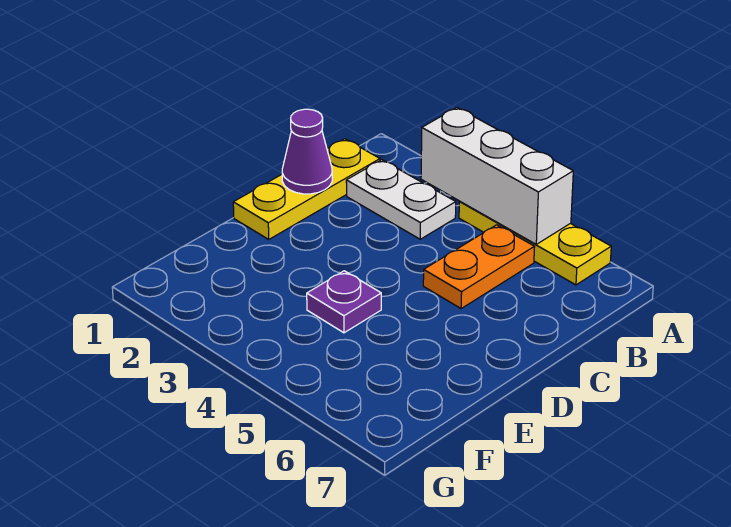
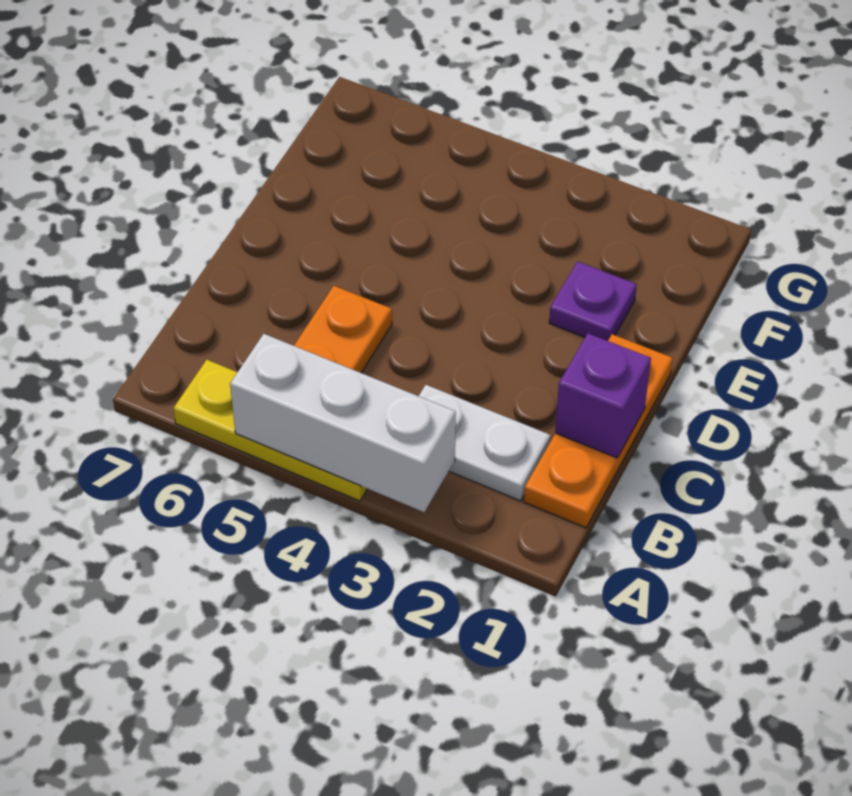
yellow plate B1:D1 level 1 -> orange plate B1:D1 level 1
purple cone C1 level 2 -> purple brick C1 level 2
purple plate E4 level 1 -> purple plate E2 level 1

